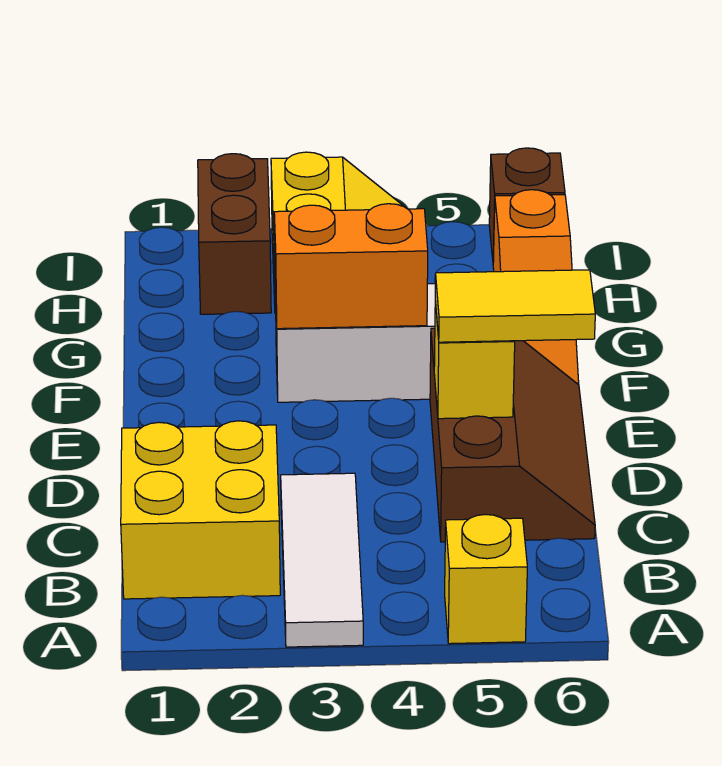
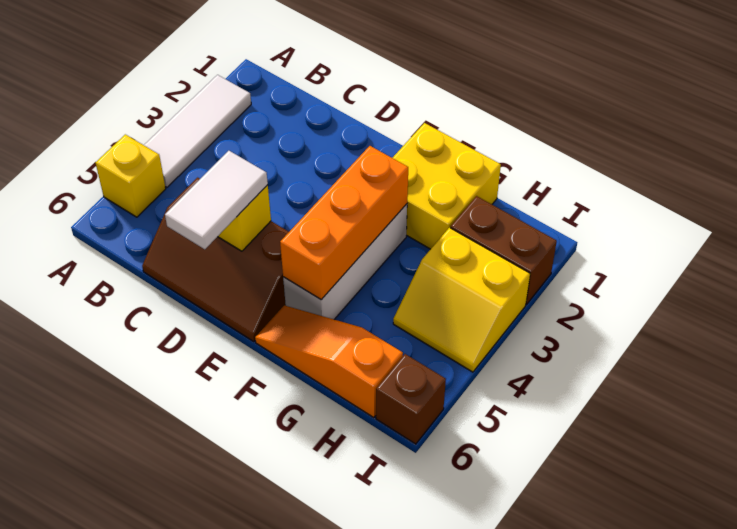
white tile A3:C3 level 1 -> white tile A2:A4 level 1
yellow brick B1:C2 level 1 -> yellow brick F1:G2 level 1
yellow tile D5:D6 level 3 -> white tile D5:D6 level 3
orange brick F3:F4 level 2 -> orange brick F3:F5 level 2

